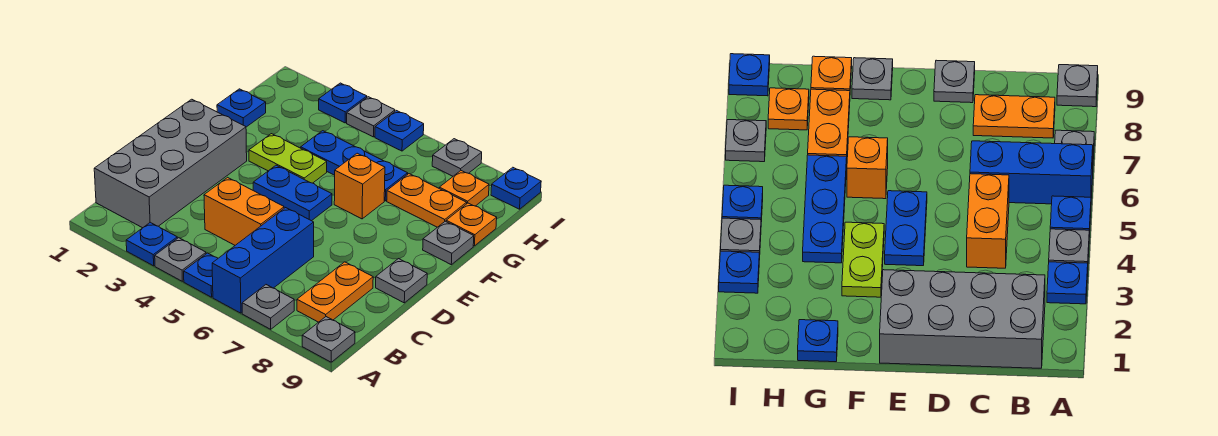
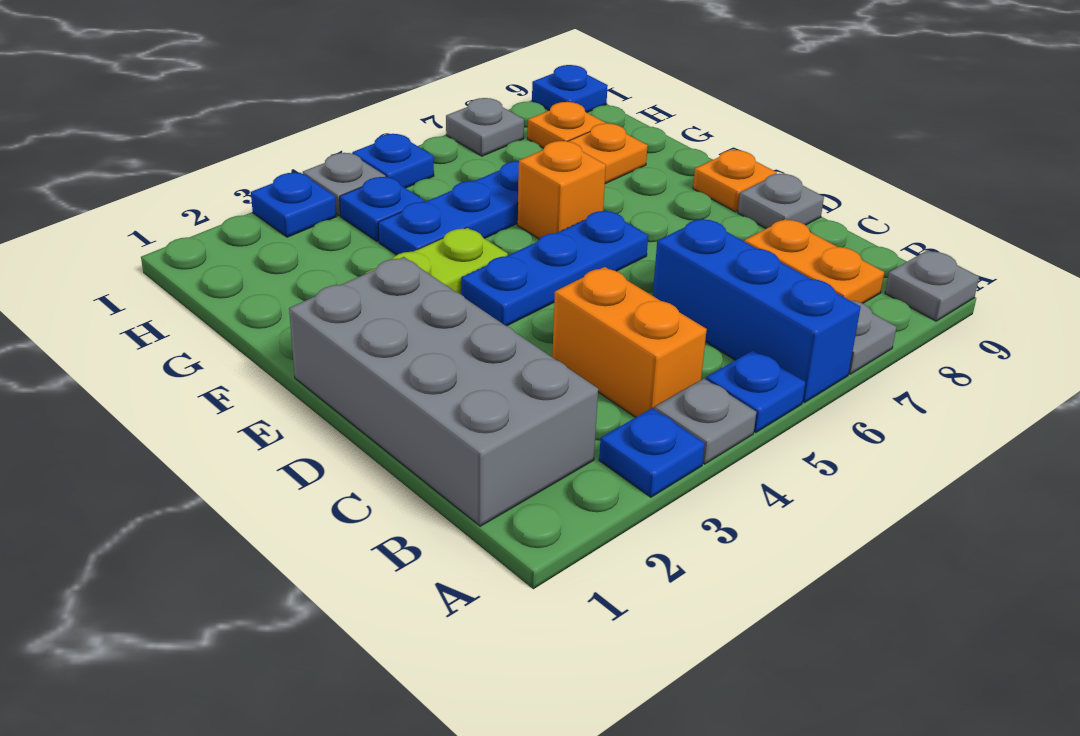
orange brick C4:C5 level 1 -> orange brick B4:C4 level 1
blue plate E4:E5 level 1 -> blue plate E4:E6 level 1
grey plate F9 level 1 -> none
blue plate G1 level 1 -> blue plate H4 level 1
orange plate G9 level 1 -> orange plate E9 level 1

